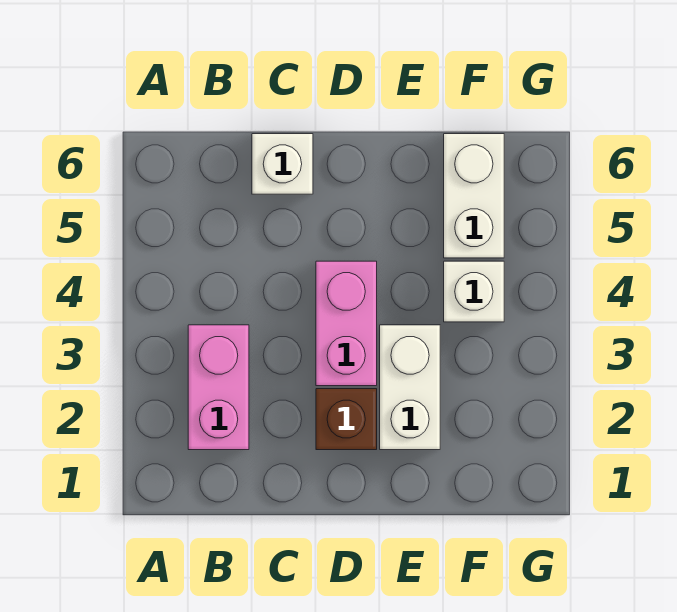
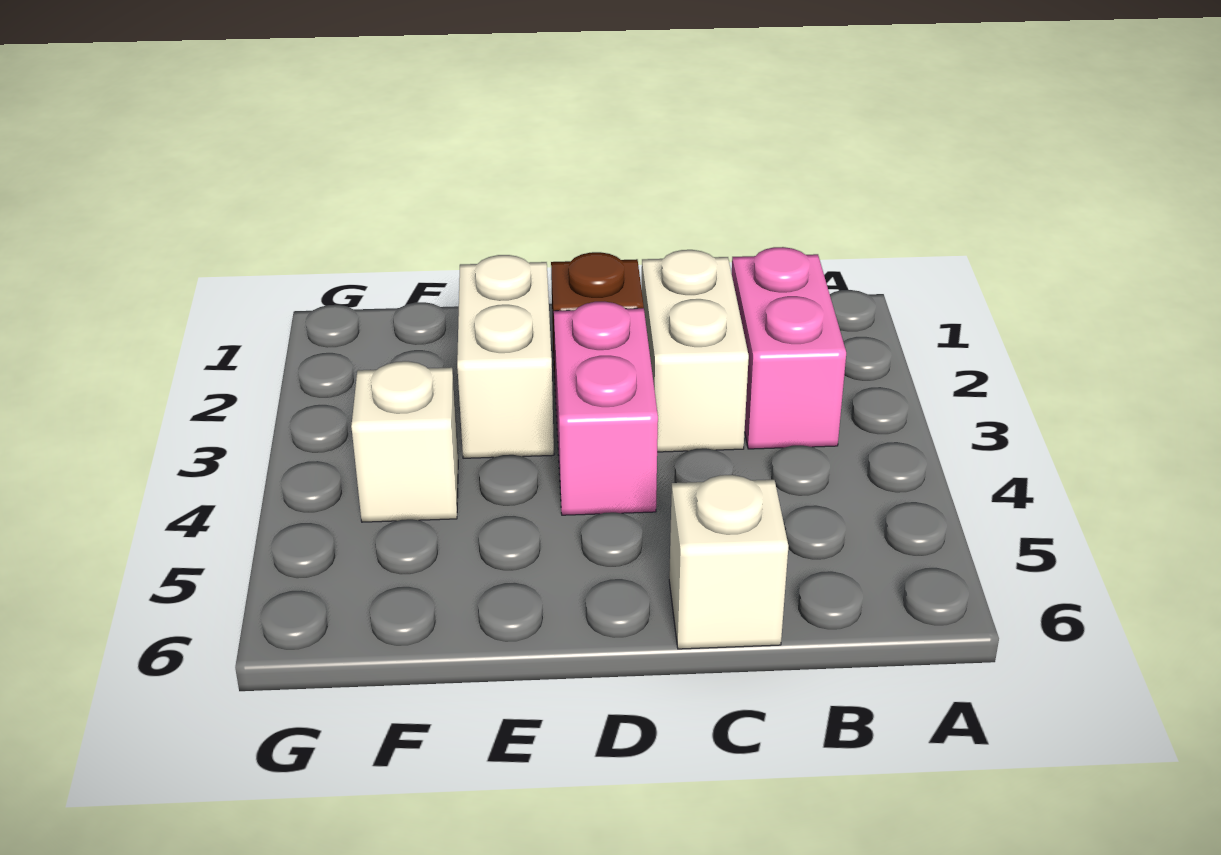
white brick F5:F6 level 1 -> white brick C2:C3 level 1

